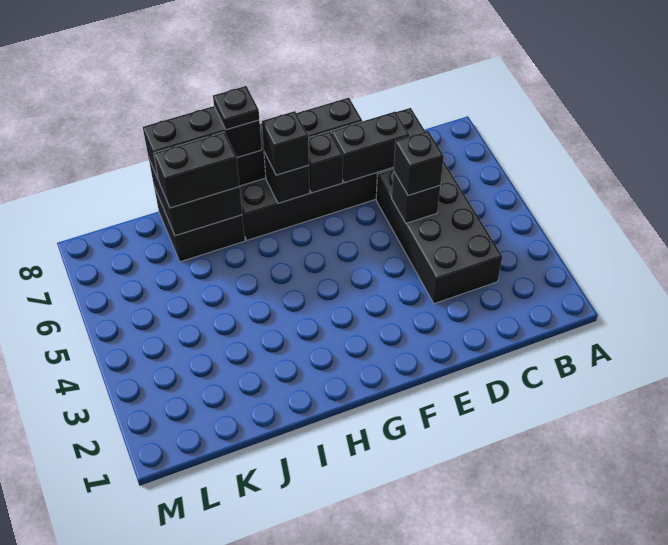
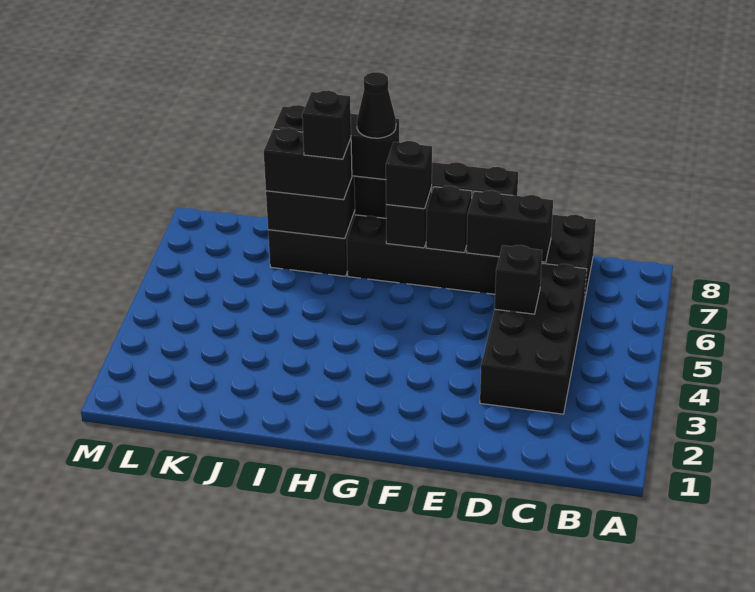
black brick D5 level 3 -> black brick I7 level 4
black plate H8 level 4 -> black cone H8 level 4

